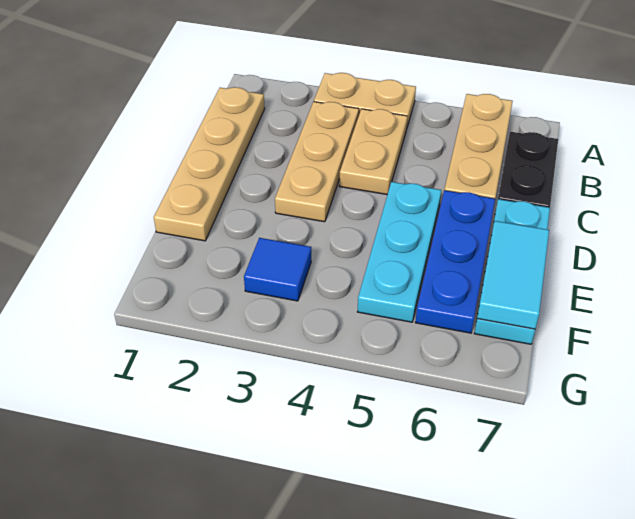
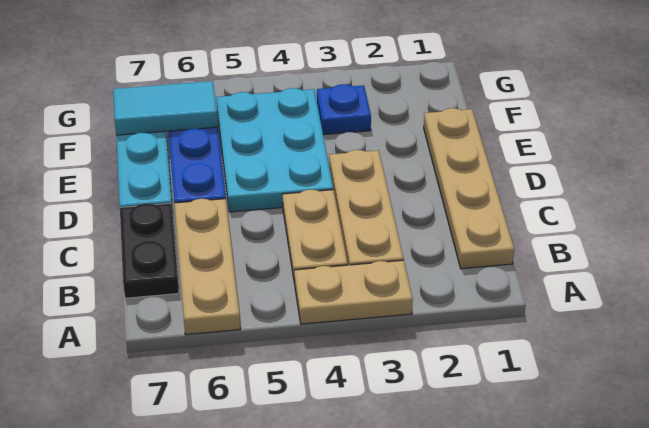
cyan plate D5:F5 level 1 -> cyan plate D4:F5 level 1
cyan tile E7:F7 level 2 -> cyan tile F6:F7 level 2
blue tile F3 level 1 -> blue plate F3 level 1

